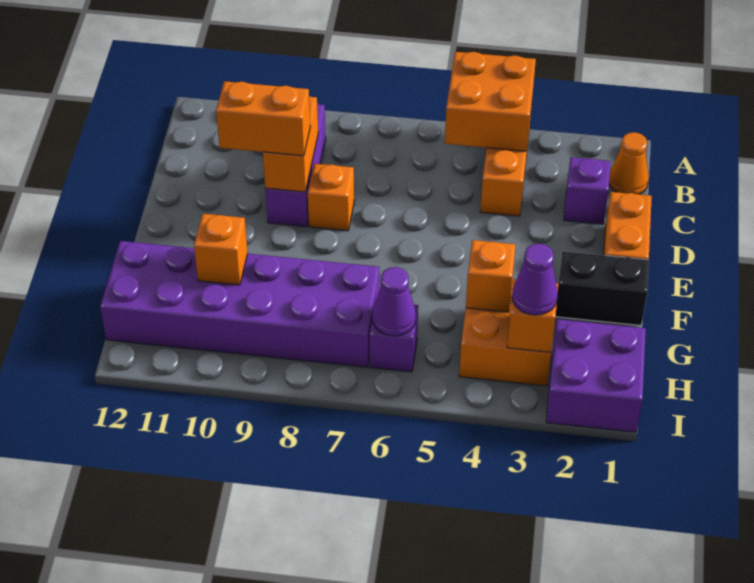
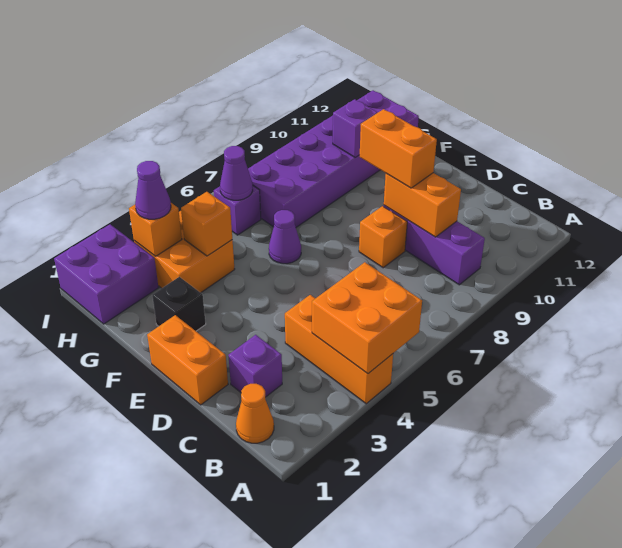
orange brick D9:D10 level 3 -> orange brick D9:E9 level 3
black brick F1:F2 level 1 -> black brick F2 level 1
none -> purple cone F6 level 1
orange brick G10 level 2 -> purple brick G10 level 2

